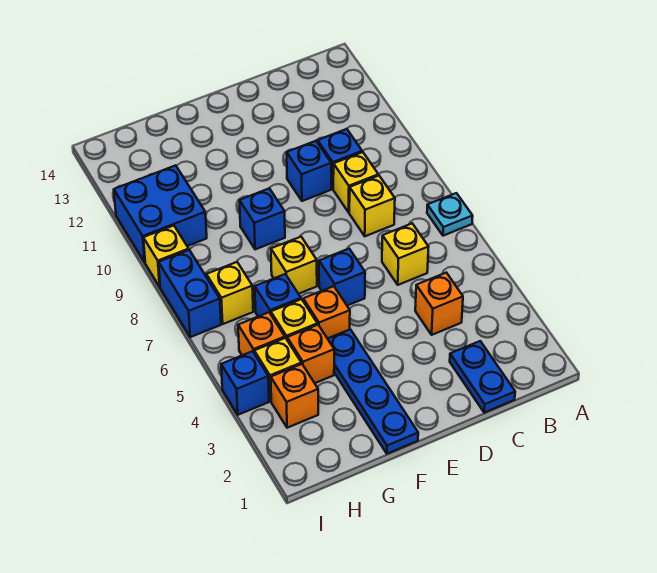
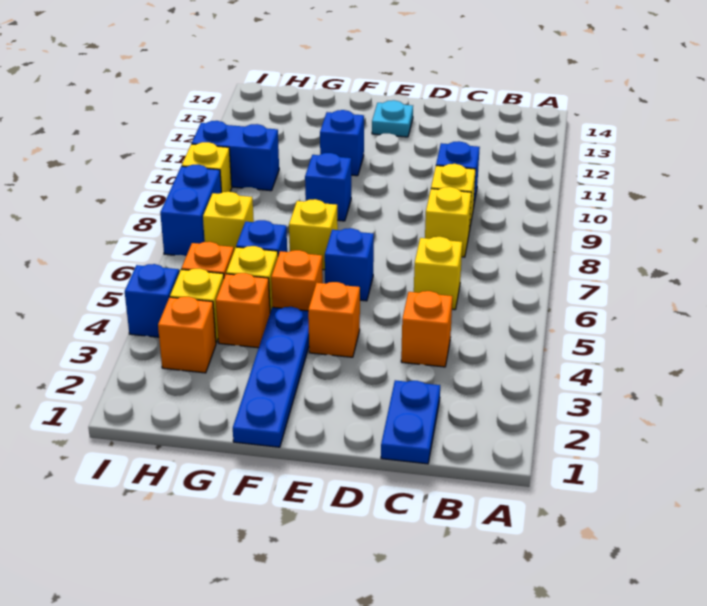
cyan plate A7 level 1 -> cyan plate E13 level 1
blue brick D10 level 1 -> blue brick F11 level 1
none -> orange brick E4 level 1
blue brick H10:I11 level 1 -> blue brick H10:I10 level 1

